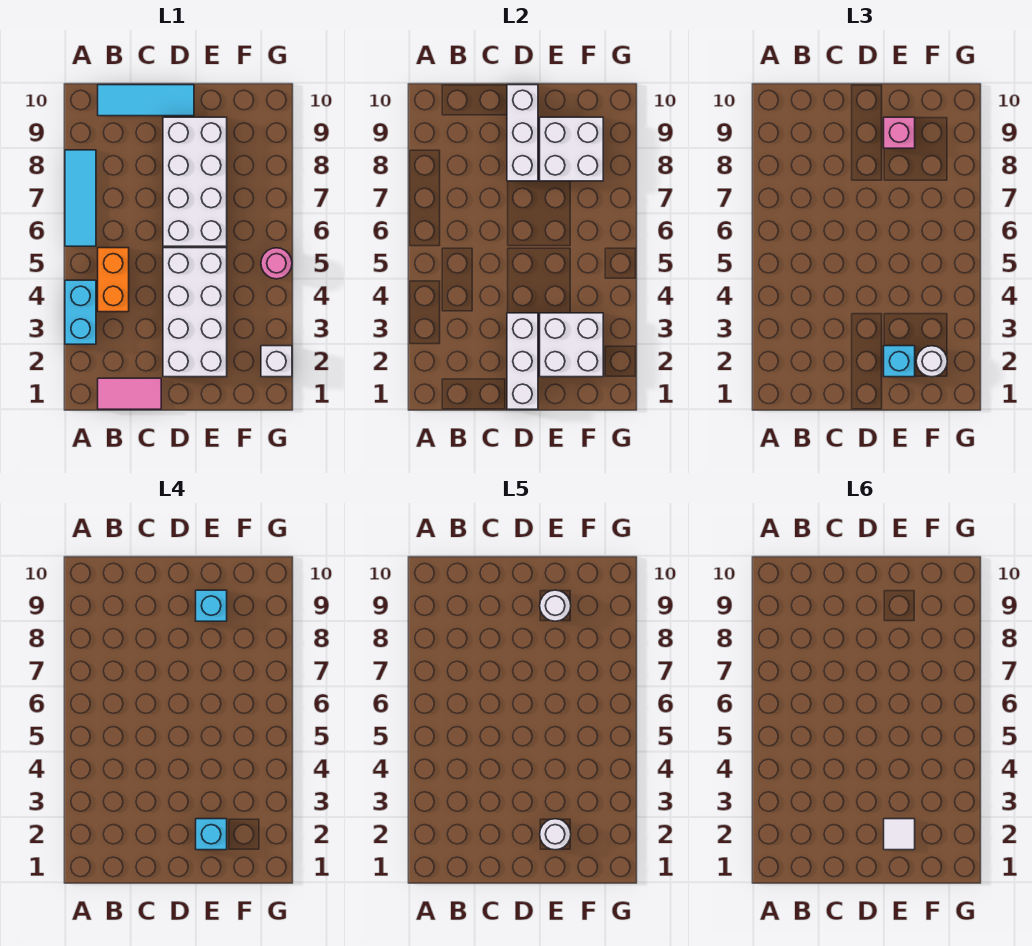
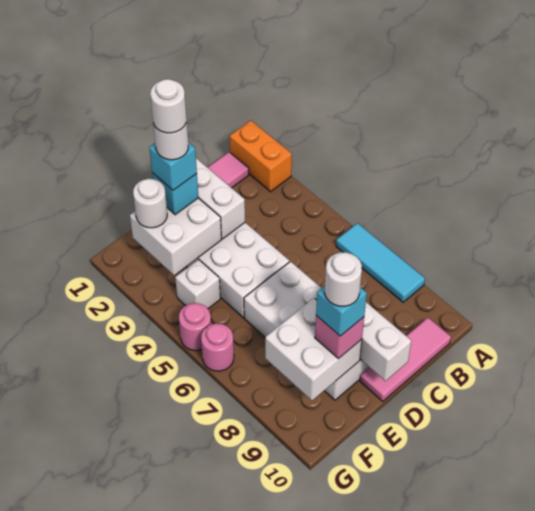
cyan brick A3:A4 level 1 -> none
orange brick B4:B5 level 1 -> orange brick A1:A2 level 1
cyan tile B10:D10 level 1 -> pink tile B10:D10 level 1
white tile E2 level 6 -> white round brick E2 level 6
white brick G2 level 1 -> white brick F4 level 1
none -> pink round brick G6 level 1

